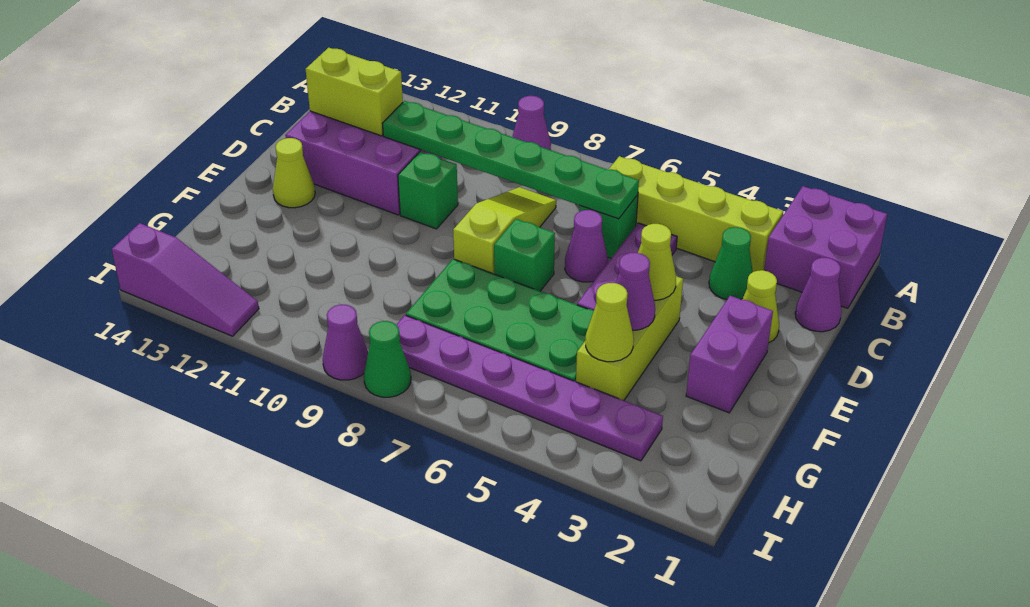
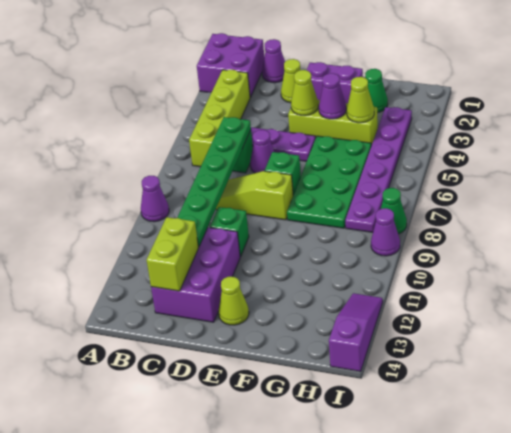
green cone C3 level 1 -> green cone G2 level 1

